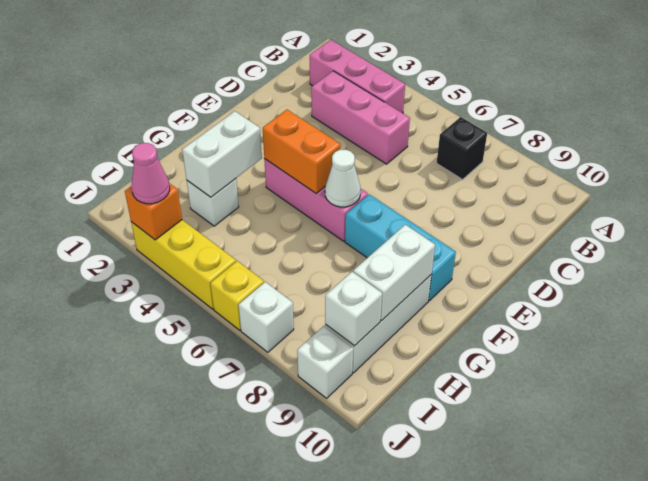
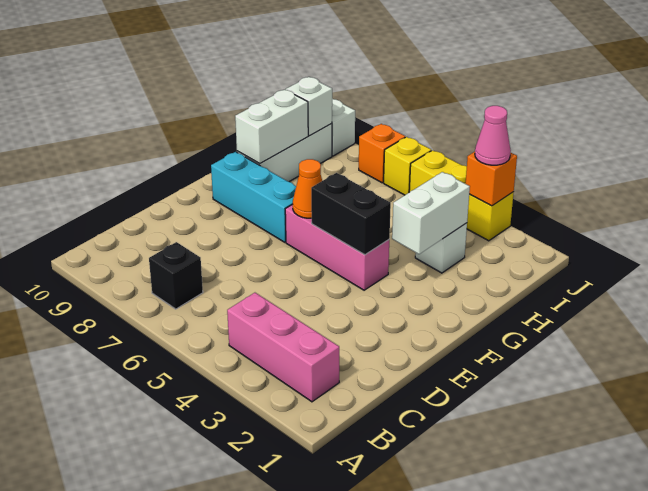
pink brick C3:C5 level 1 -> none
orange brick F4:F5 level 2 -> black brick F4:F5 level 2
white cone F6 level 2 -> orange cone F6 level 2
white brick J7 level 1 -> orange brick J7 level 1

